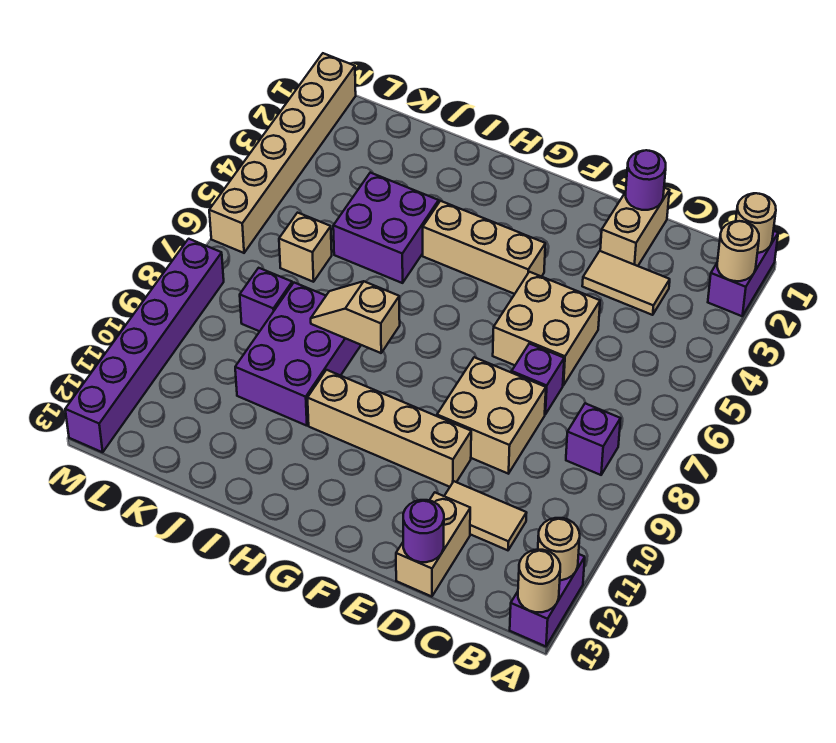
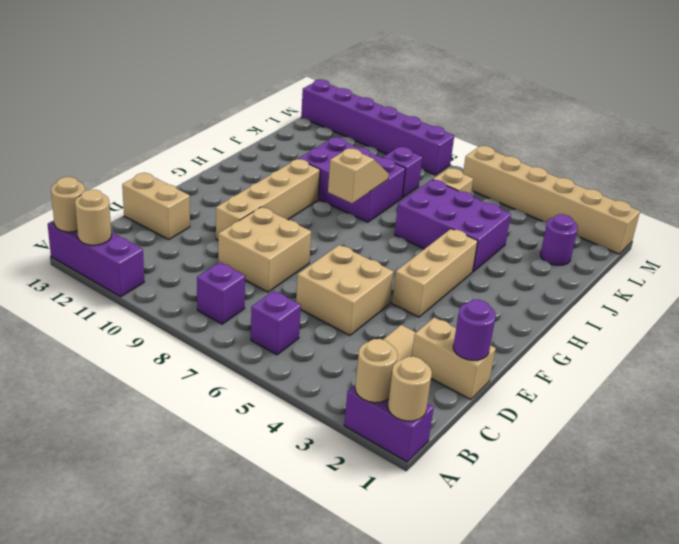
purple brick A12:A13 level 1 -> purple brick A11:A13 level 1
tan tile C11:D11 level 1 -> none
purple brick D7 level 1 -> purple brick B6 level 1
purple round brick D13 level 2 -> purple round brick K2 level 1
purple brick I4:J5 level 1 -> purple brick I4:J6 level 1

